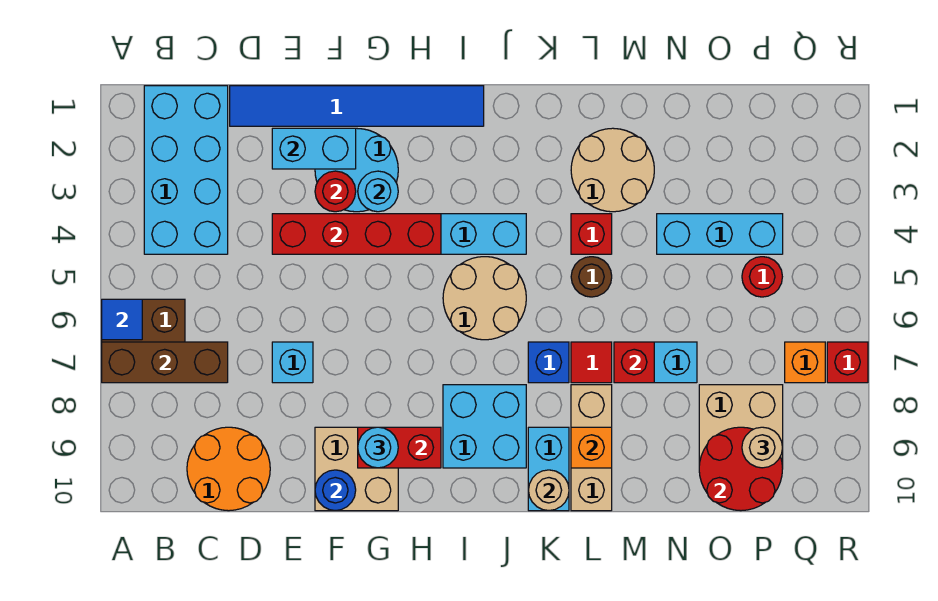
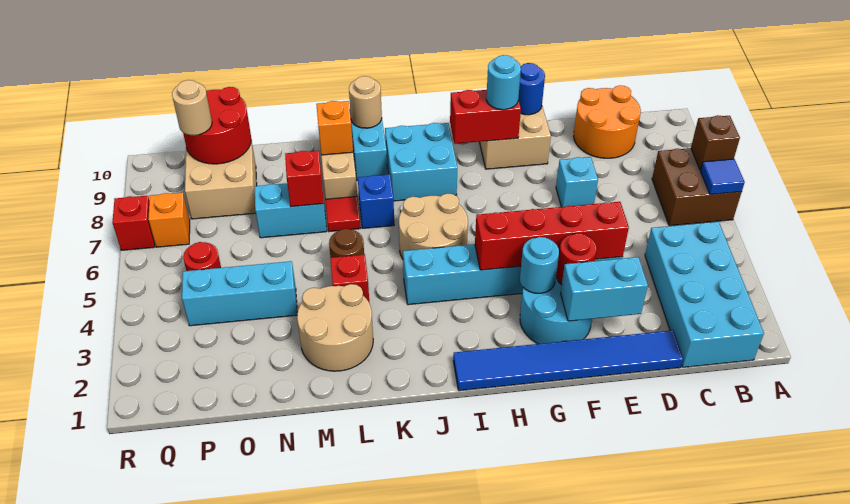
brown brick A7:C7 level 2 -> brown brick A7 level 2

